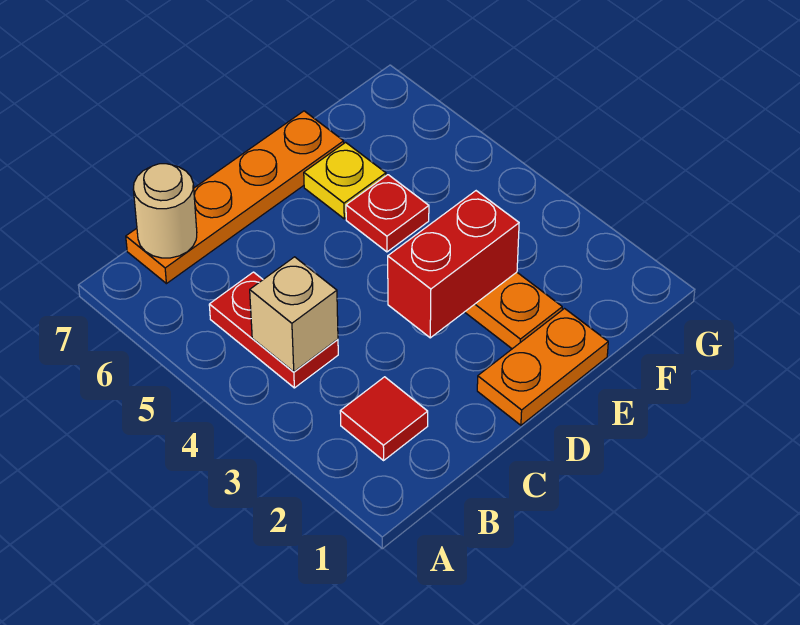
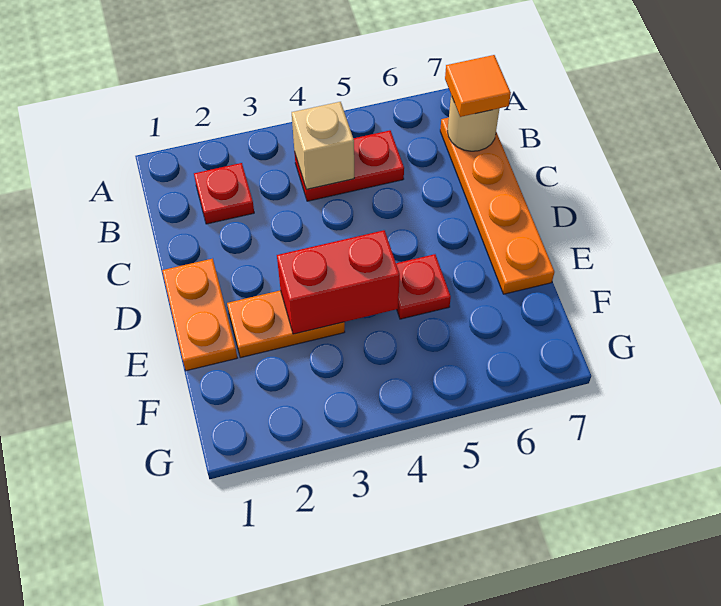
red tile B2 level 1 -> red plate B2 level 1
none -> orange tile B7 level 3
red brick D3:E3 level 2 -> red brick E3:E4 level 2
yellow plate E6 level 1 -> none

